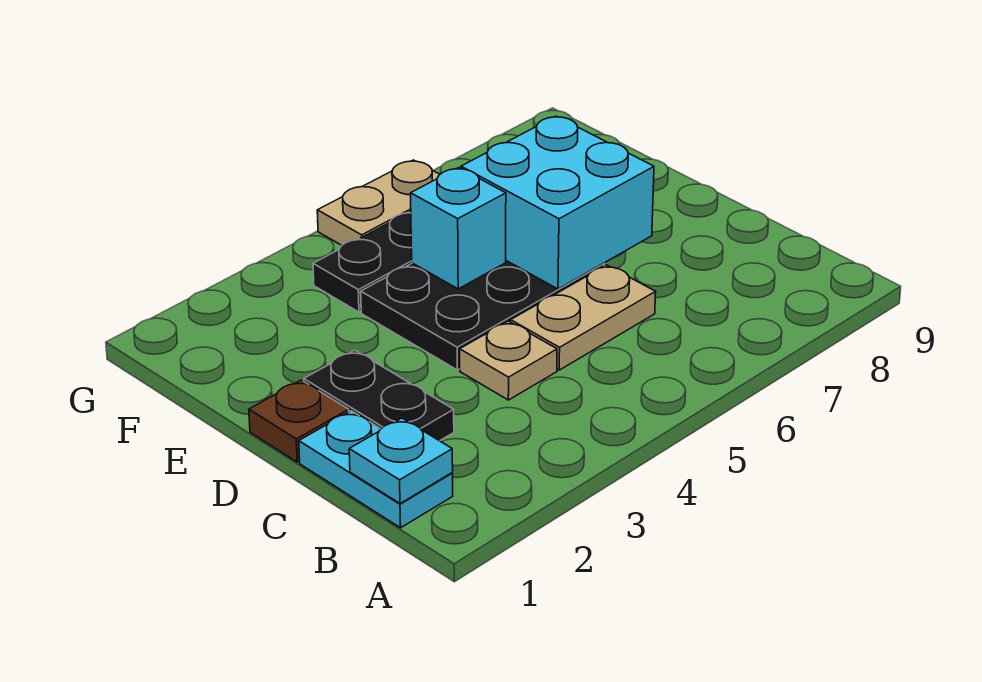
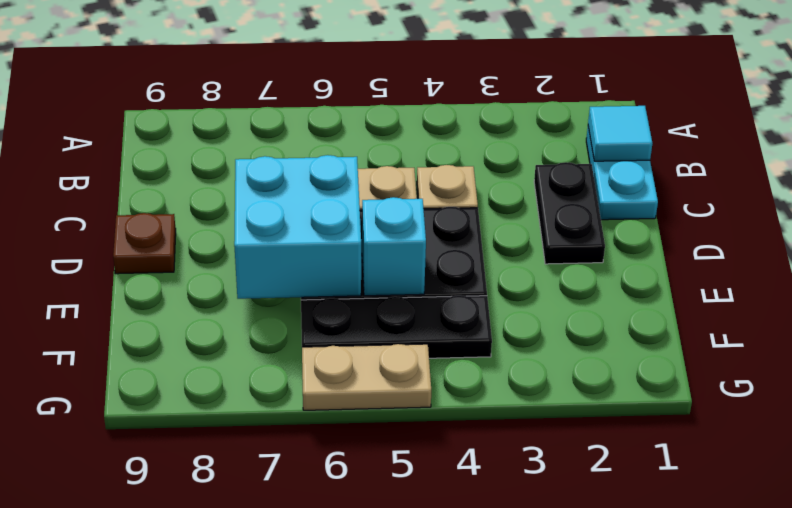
cyan plate B1 level 2 -> cyan tile B1 level 2
brown plate D1 level 1 -> brown plate D9 level 1

